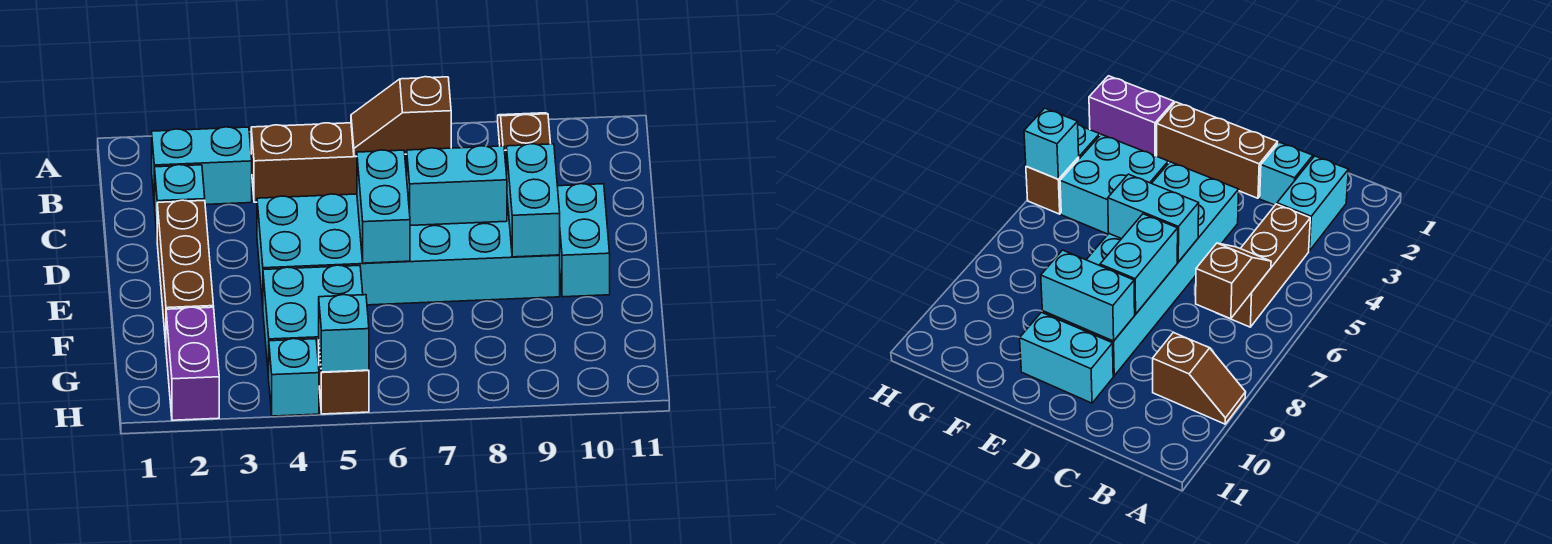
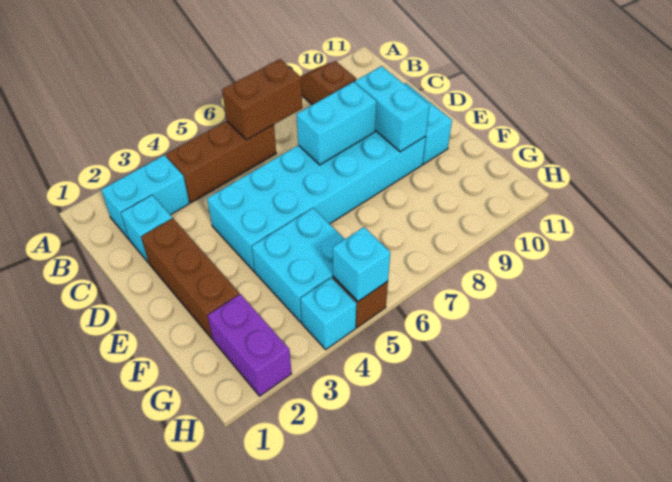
brown slope B6:B7 level 2 top 7 -> brown brick B6:B7 level 2
cyan brick D6:E6 level 2 -> none

